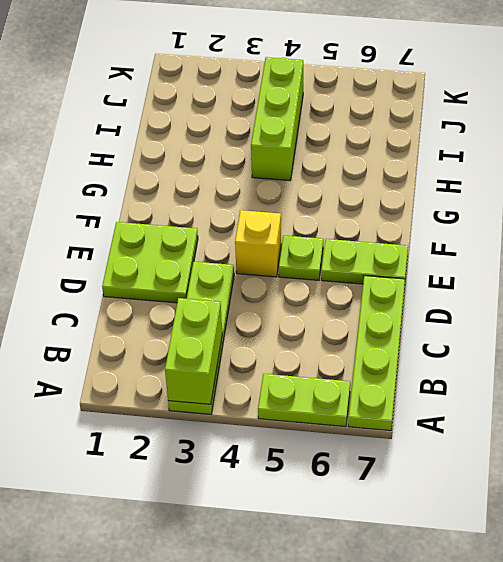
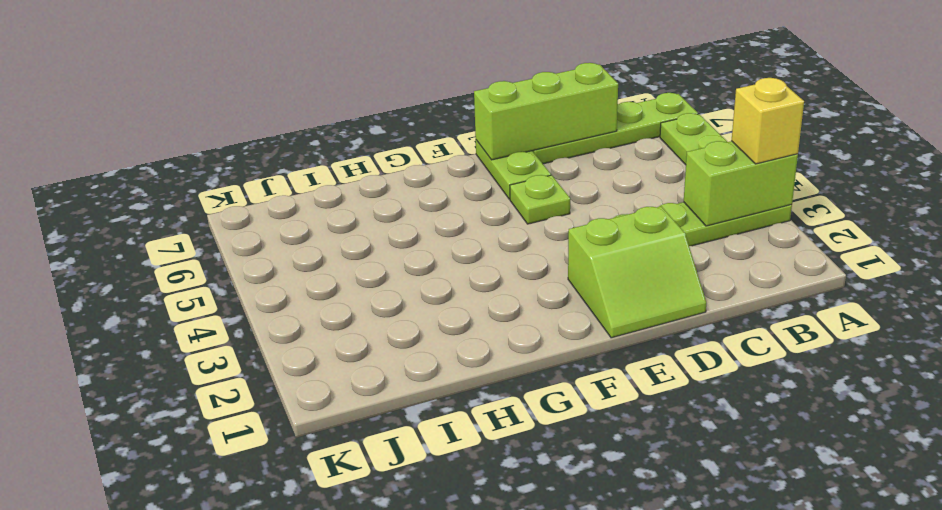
lime plate D1:E2 level 1 -> lime slope D1:E2 level 1 top 2
yellow brick E4 level 1 -> yellow brick A3 level 3
lime brick H4:J4 level 1 -> lime brick C7:E7 level 2

